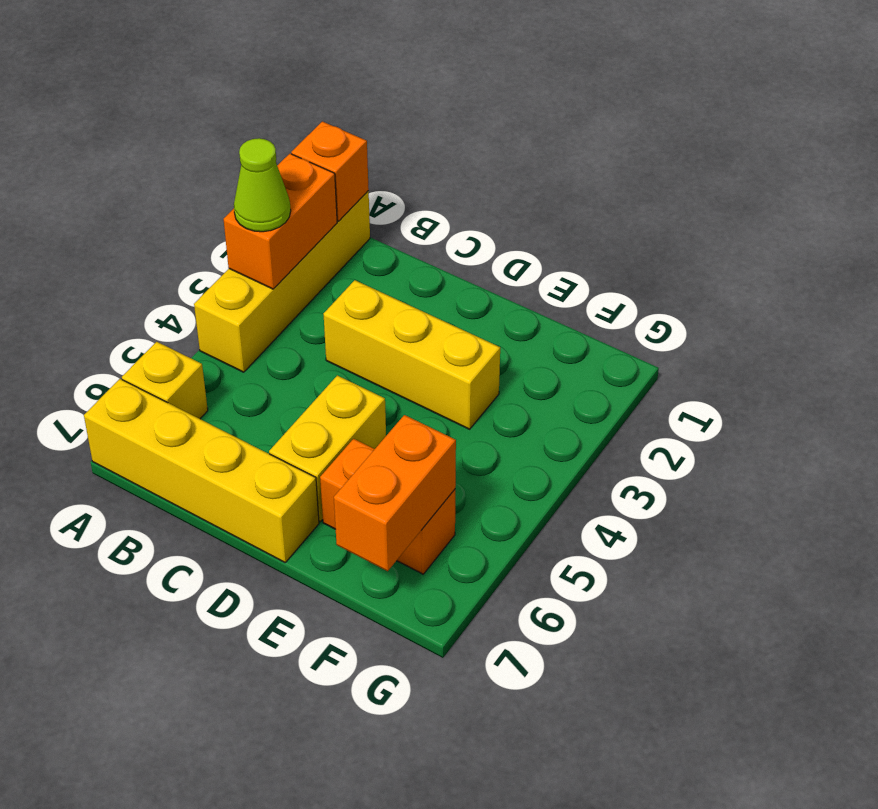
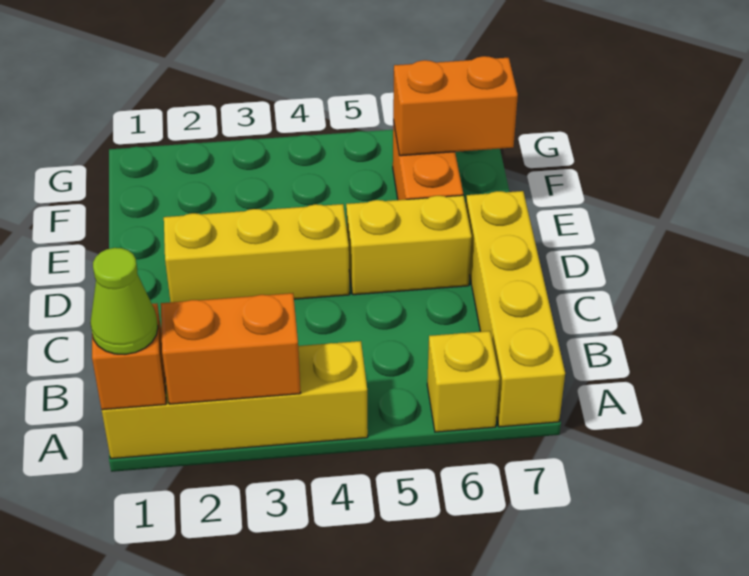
lime cone A3 level 3 -> lime cone A1 level 3
yellow brick C3:E3 level 1 -> yellow brick D2:D4 level 1

